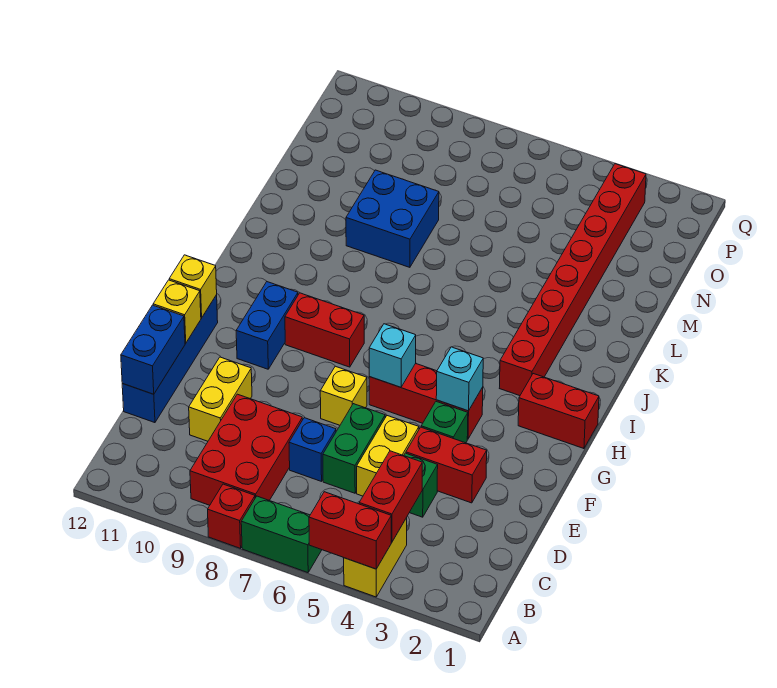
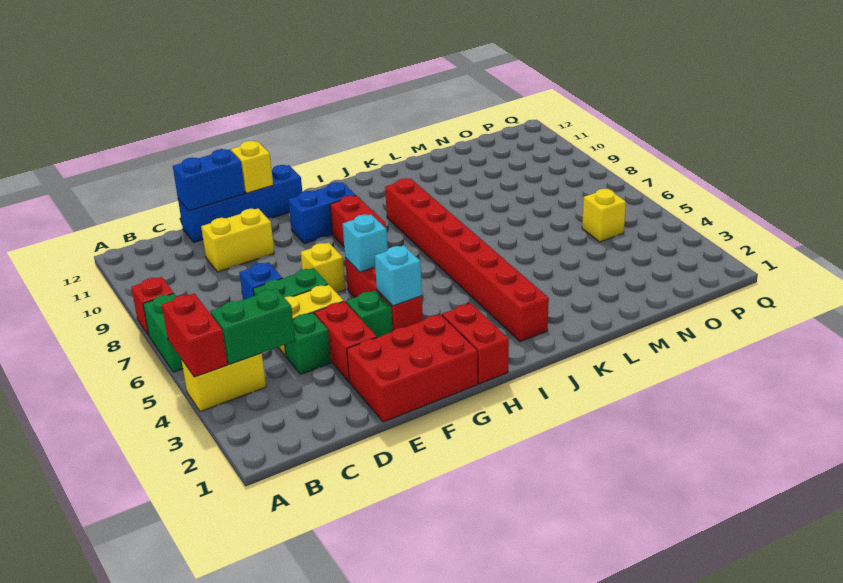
red brick B4:C4 level 2 -> green brick B4:C4 level 2
red brick B8:D9 level 1 -> red brick E1:G2 level 1
yellow brick G12 level 2 -> yellow brick O5 level 1
red brick I3:P3 level 1 -> red brick J2:J9 level 1
blue brick L8:M9 level 1 -> none

